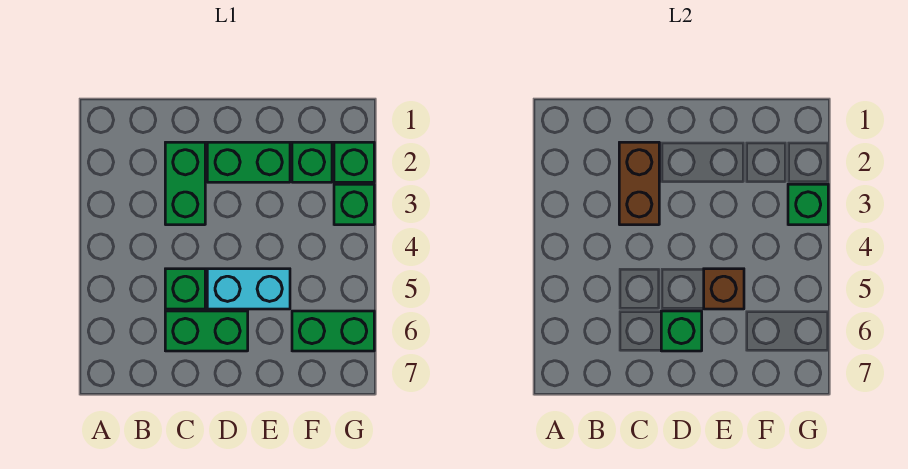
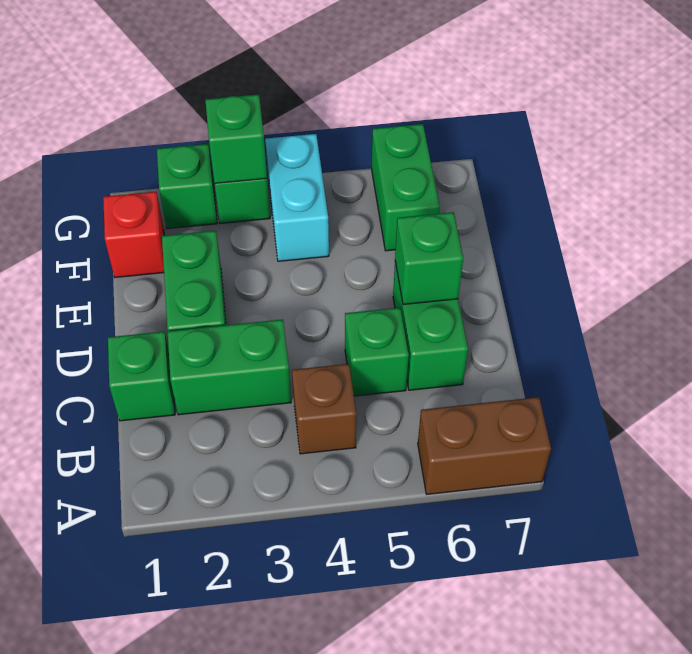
brown brick C2:C3 level 2 -> brown brick A6:A7 level 1
cyan brick D5:E5 level 1 -> cyan brick F4:G4 level 1
brown brick E5 level 2 -> brown brick B4 level 1
none -> red brick F1 level 1
green brick F2 level 1 -> green brick C1 level 1

